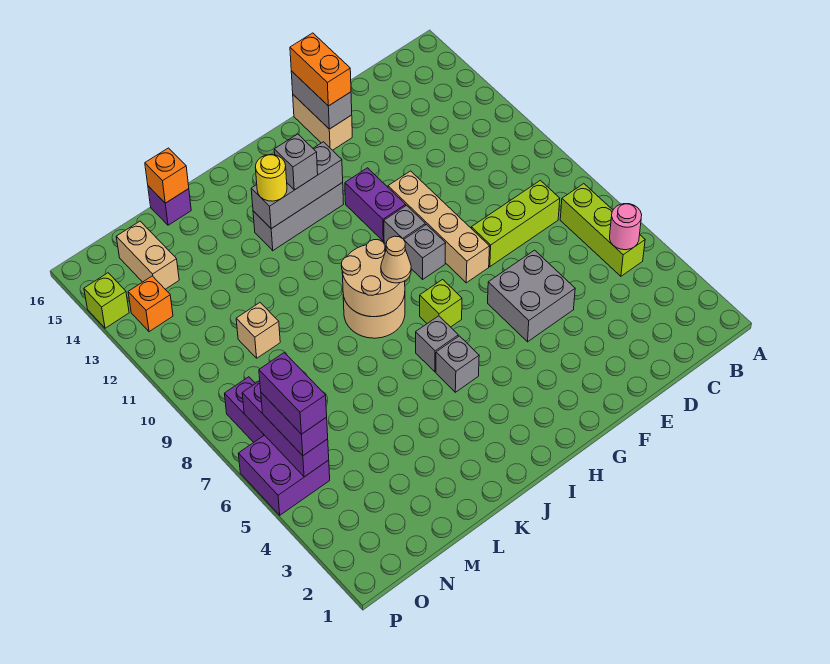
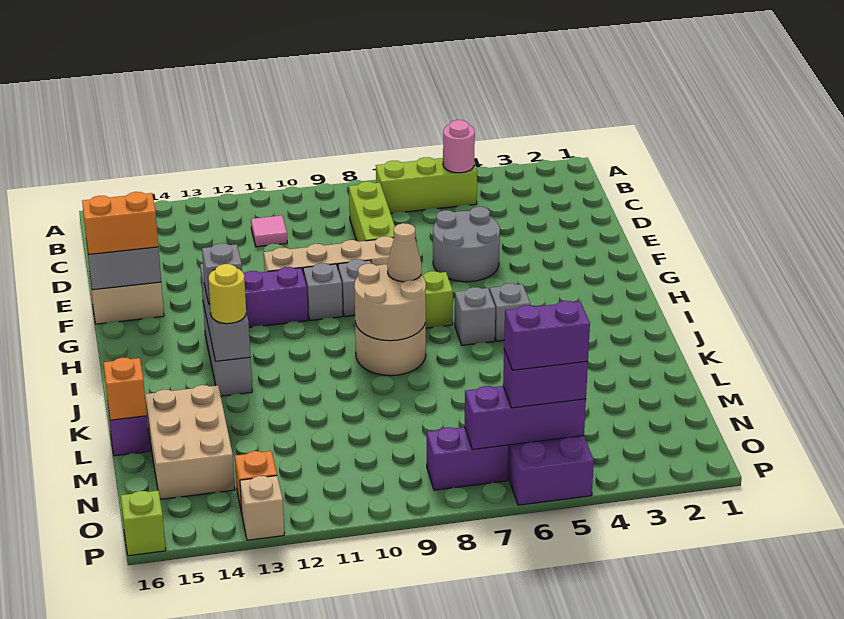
none -> pink tile C11 level 1
grey brick E5:F6 level 1 -> grey round brick E5:F6 level 1
tan brick M10 level 1 -> tan brick P13 level 1
tan brick N14:N15 level 1 -> tan brick L14:N15 level 1
lime brick P14 level 1 -> lime brick P16 level 1

